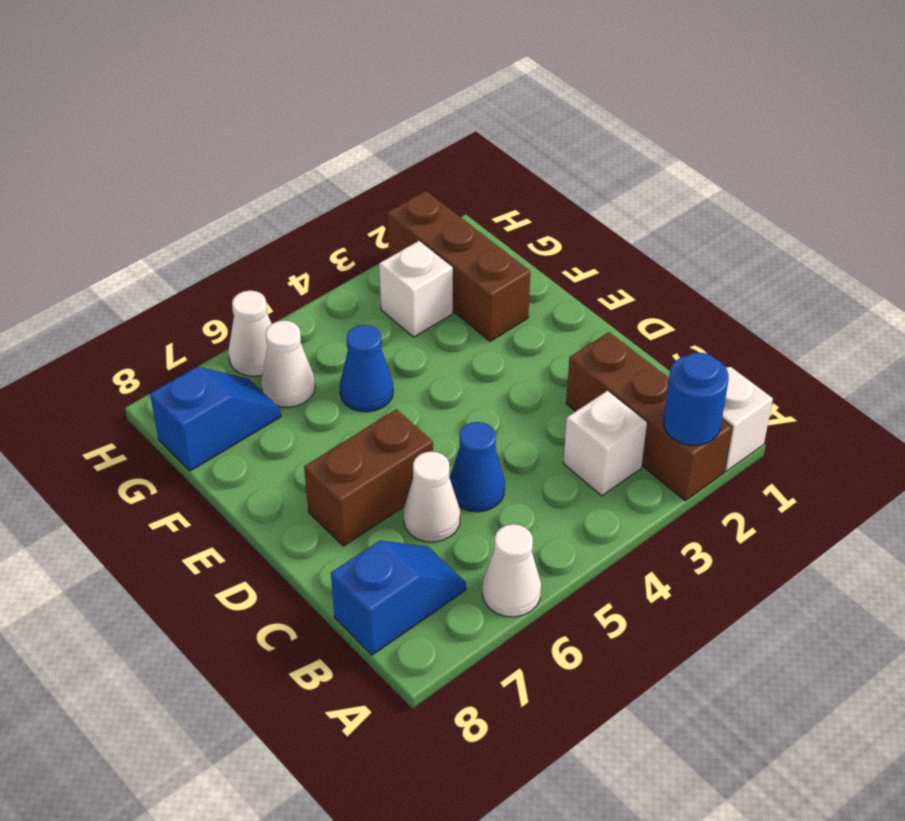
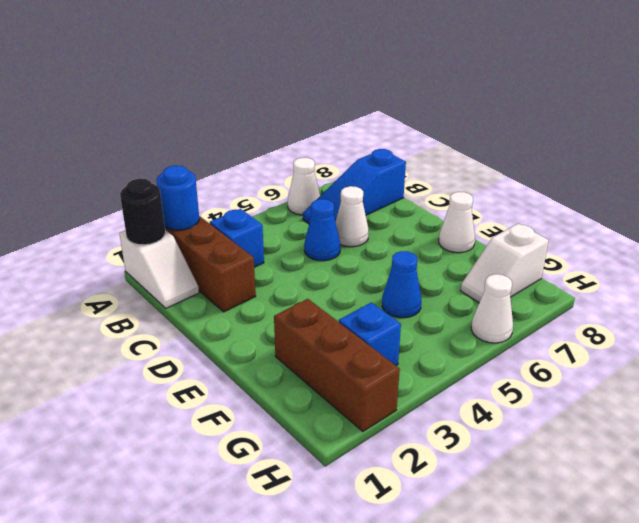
none -> black round brick A1 level 2
white brick B3 level 1 -> blue brick B3 level 1
blue slope B7:B8 level 1 top 8 -> blue slope B6:B8 level 1 top 8
brown brick D6:D7 level 1 -> none
white brick G3 level 1 -> blue brick G3 level 1
white cone G6 level 1 -> white cone E8 level 1
blue slope G7:G8 level 1 top 8 -> white slope G7:G8 level 1 top 8

